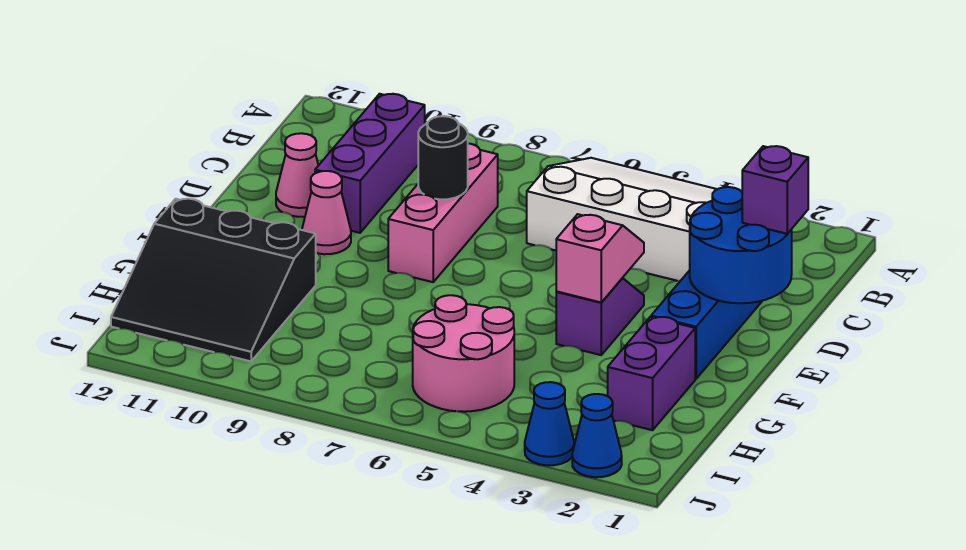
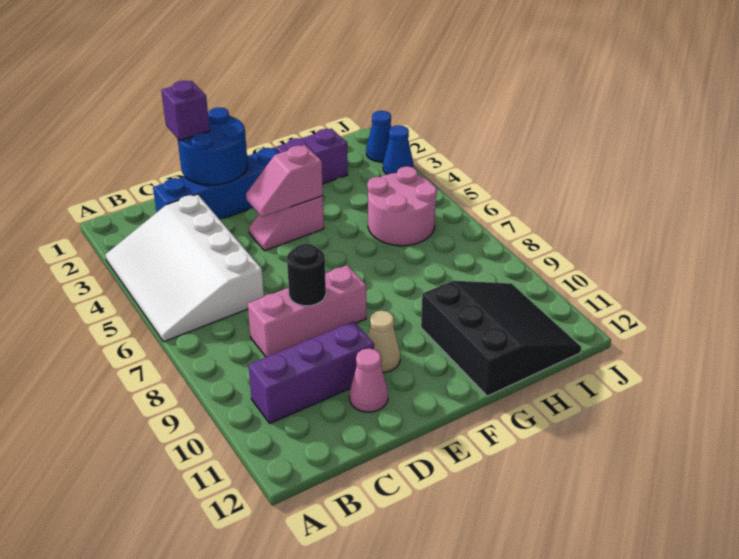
purple slope E4:F4 level 1 top F -> pink slope E4:F4 level 1 top F
pink cone E10 level 1 -> tan cone E10 level 1

